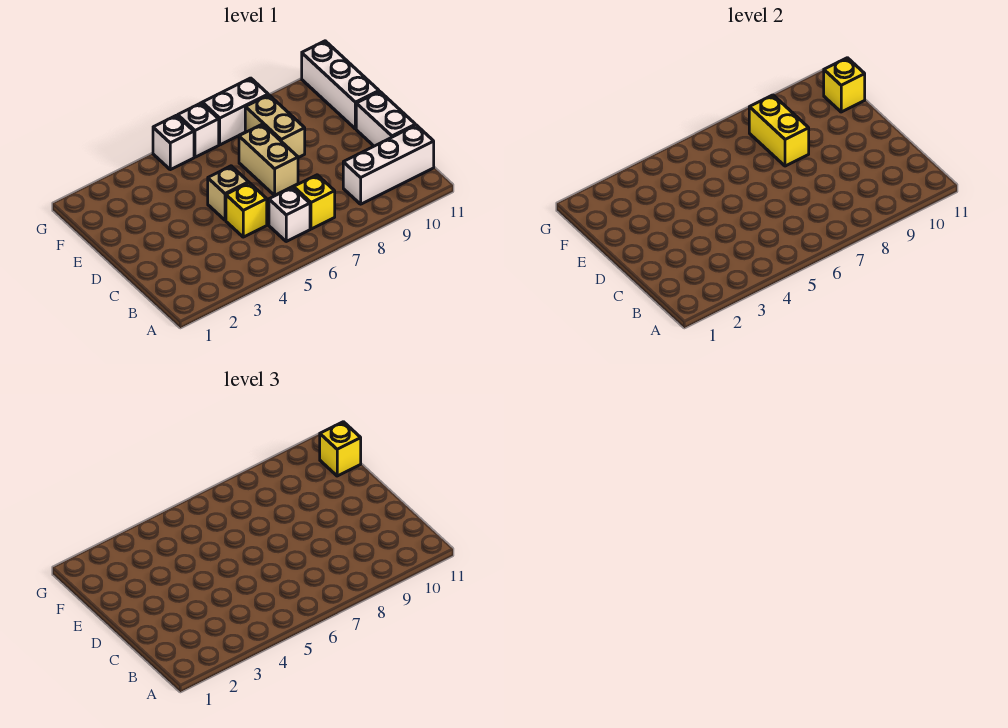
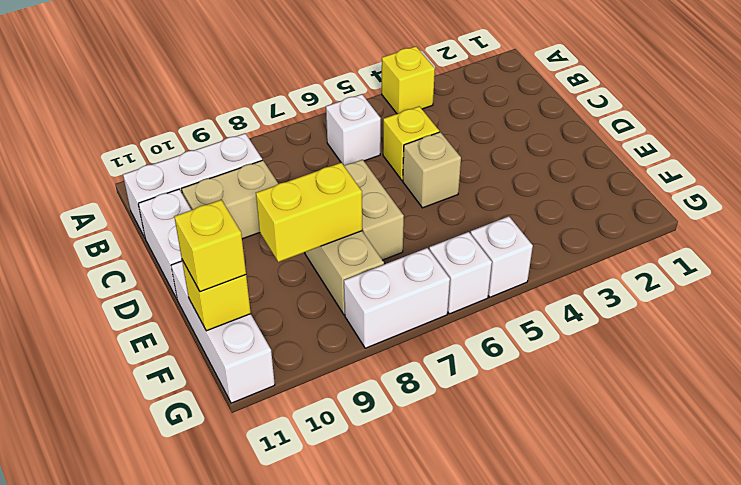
yellow brick B7 level 1 -> yellow brick A4 level 1
none -> tan brick C9:C10 level 1
yellow brick E8:F8 level 2 -> yellow brick E8:E9 level 2

